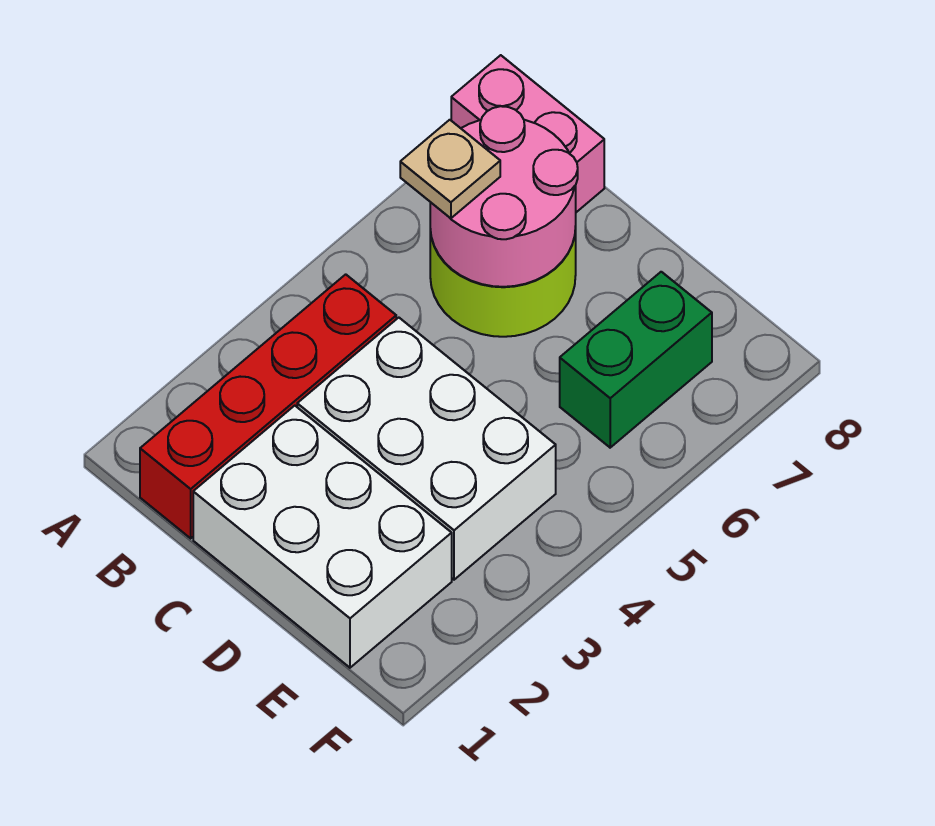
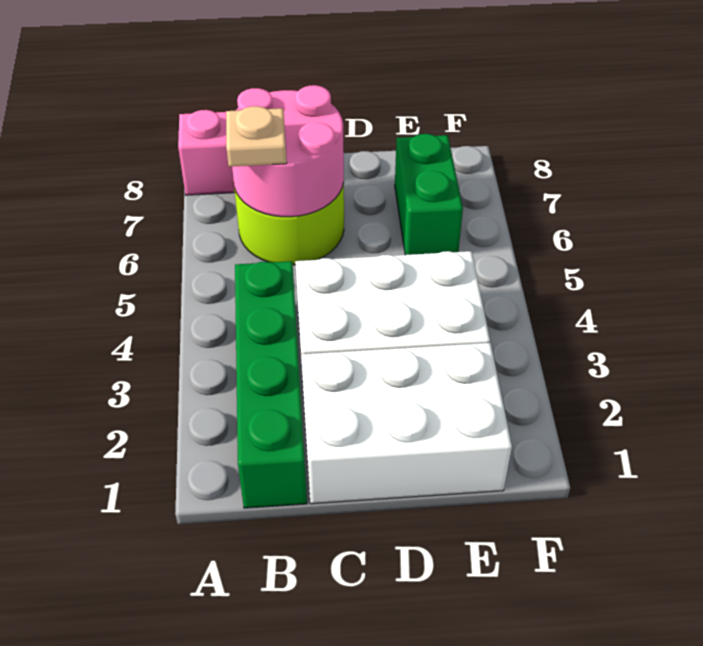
red brick B1:B4 level 1 -> green brick B1:B4 level 1

